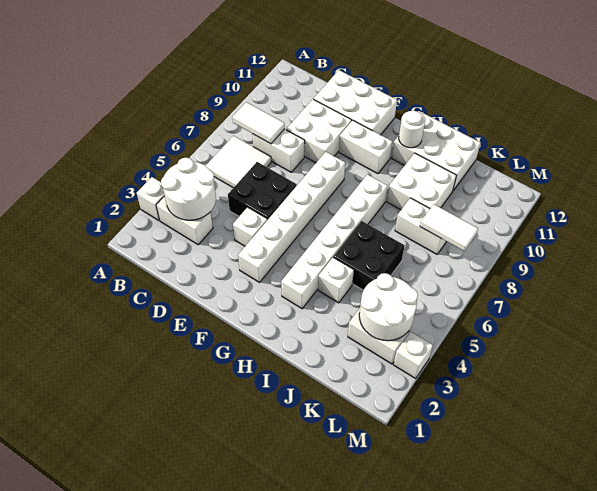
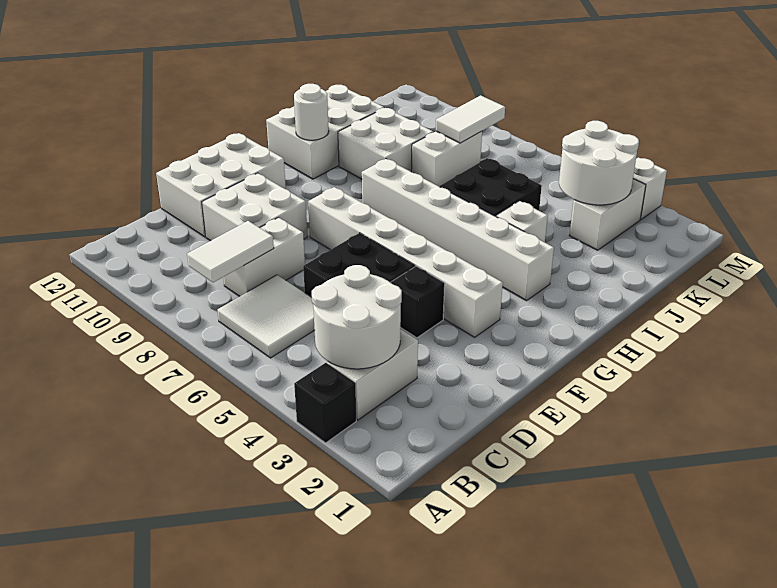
white brick A3 level 1 -> black brick A3 level 1
white brick E4 level 1 -> black brick E4 level 1
white brick F10:G10 level 1 -> none

